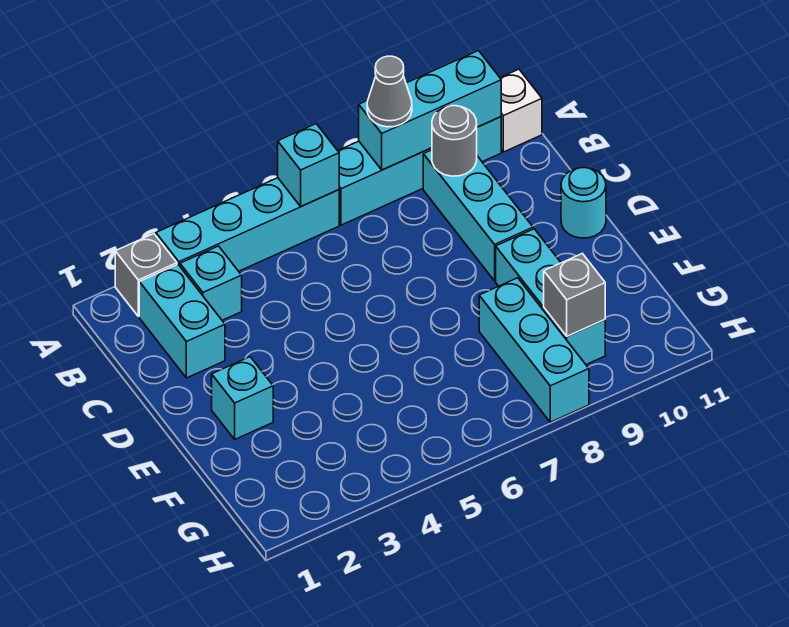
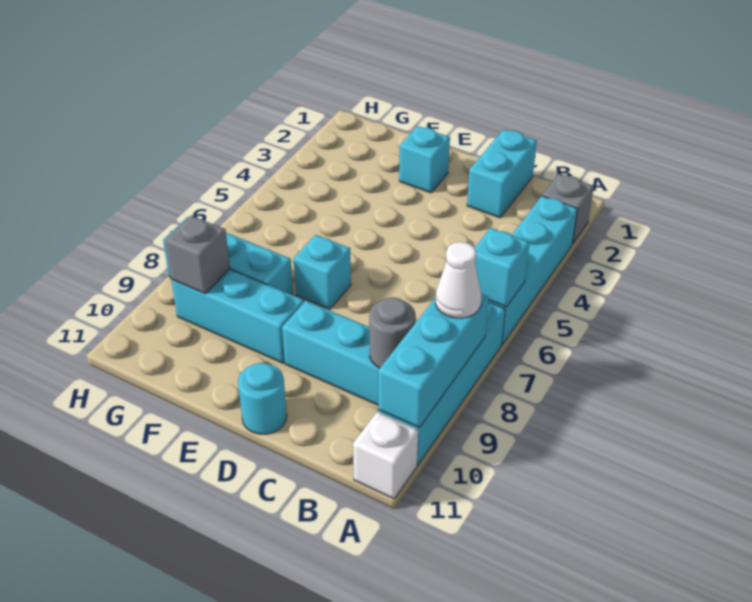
grey cone A8 level 3 -> white cone A8 level 3
cyan brick B2:C2 level 1 -> cyan brick C1:C2 level 1
cyan brick B3 level 1 -> cyan brick E7 level 1

